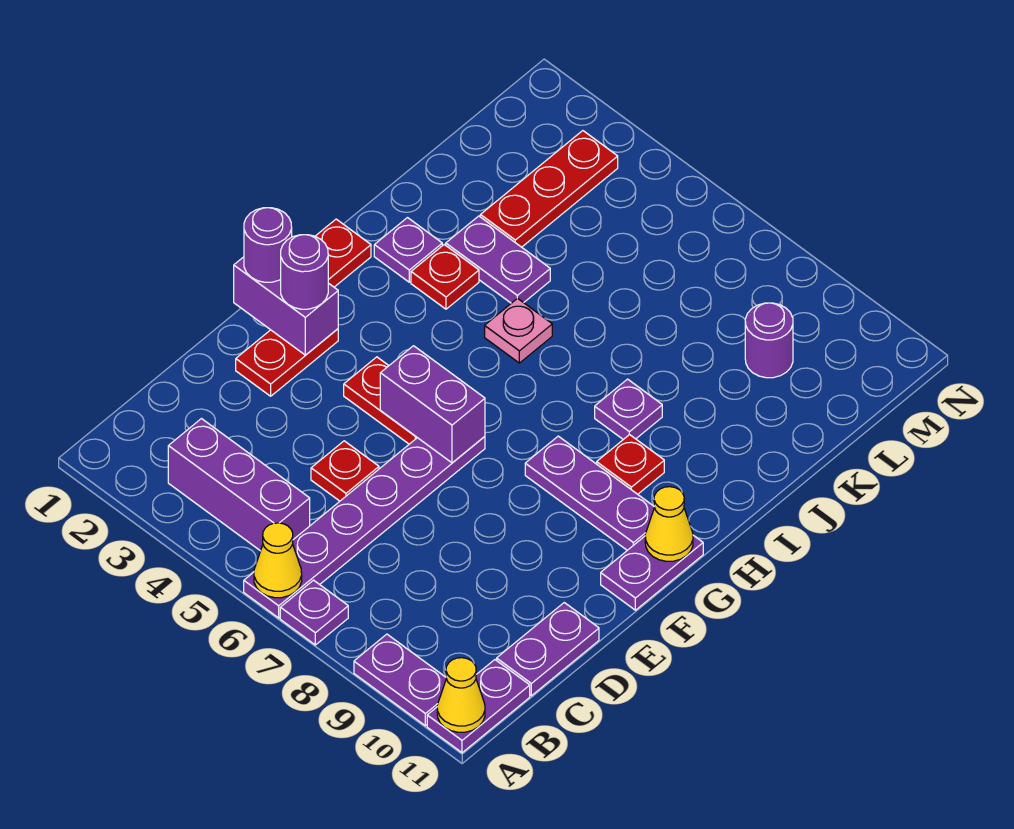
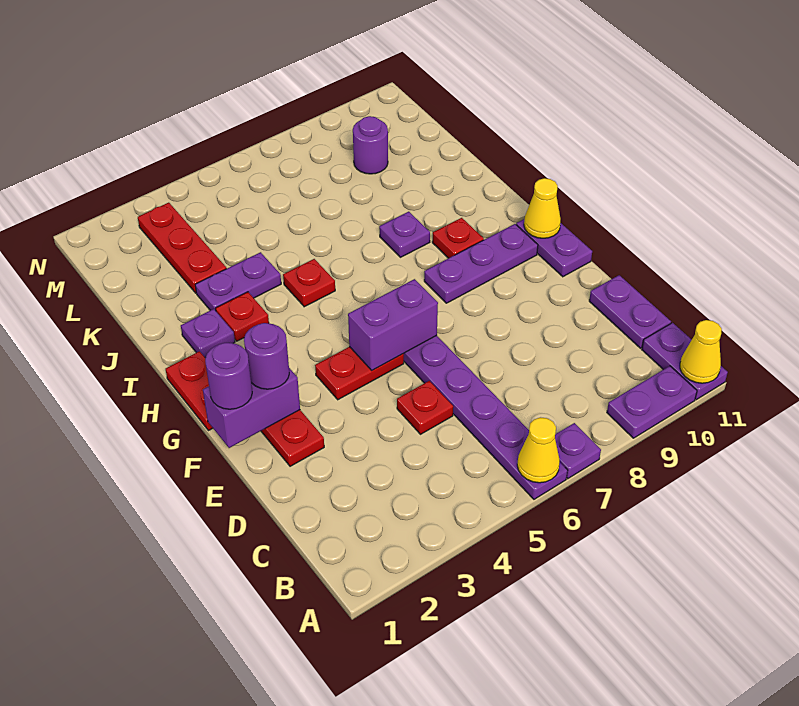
purple brick B3:B5 level 1 -> none
pink plate I5 level 1 -> red plate I5 level 1

